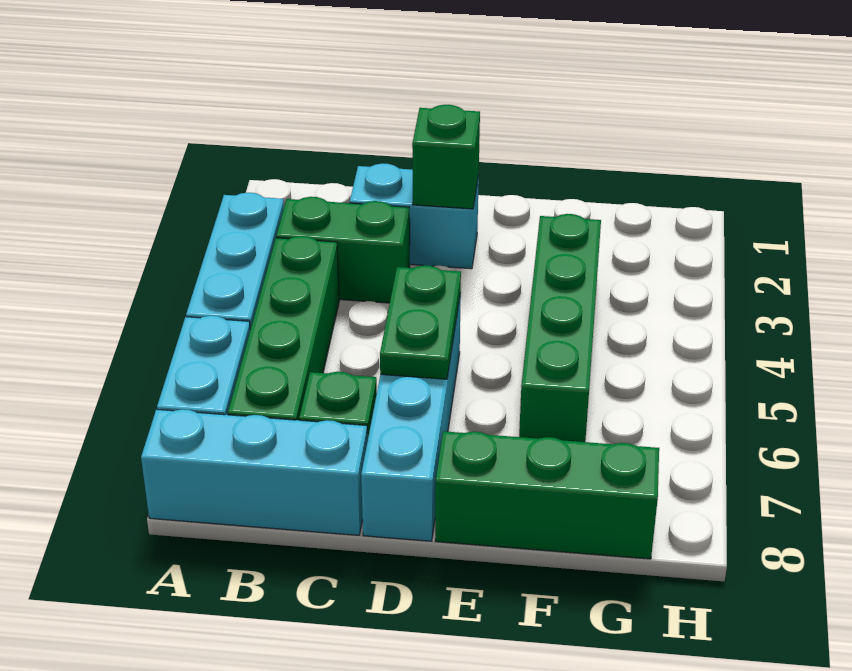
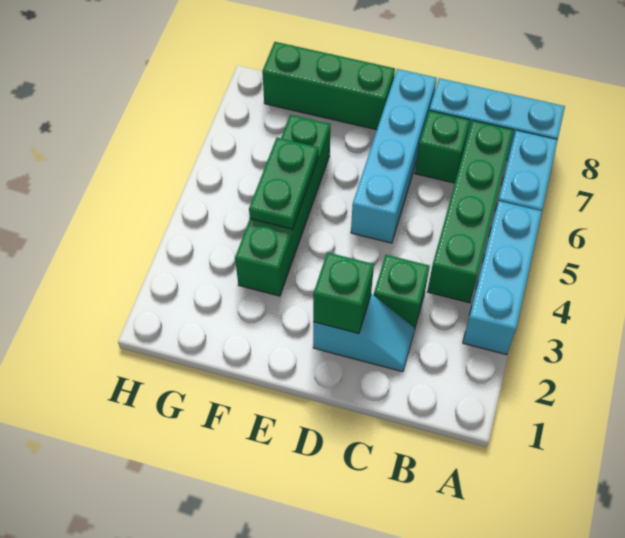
green brick B3:C3 level 1 -> green brick C3 level 1
cyan brick C2:D2 level 1 -> cyan slope C2:D2 level 1 top D
green plate D5:D6 level 2 -> green plate F4:F5 level 2

